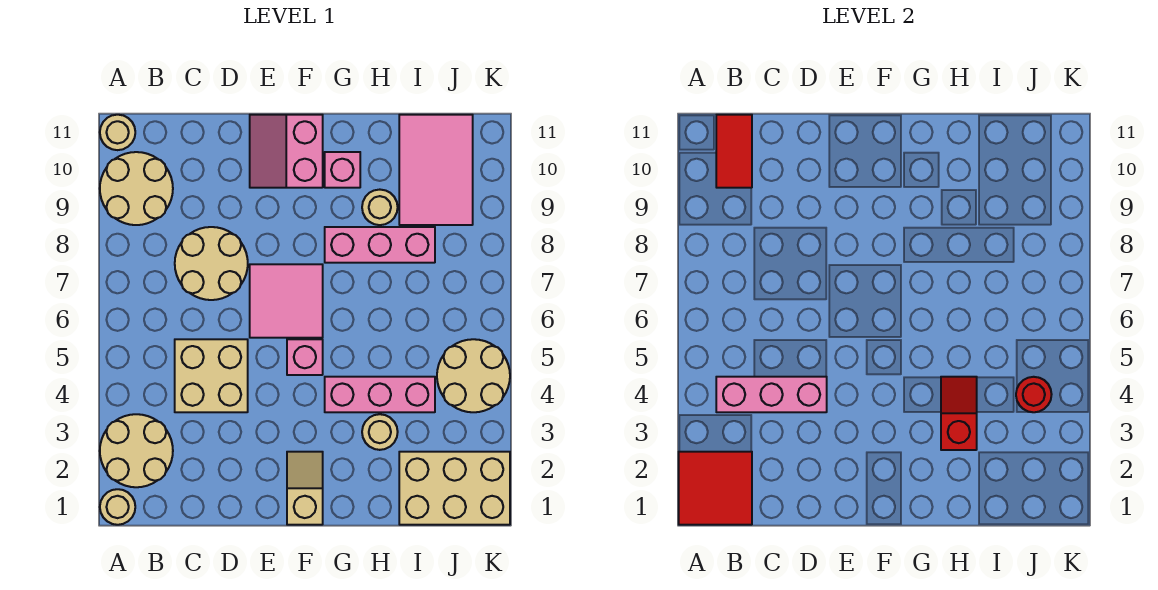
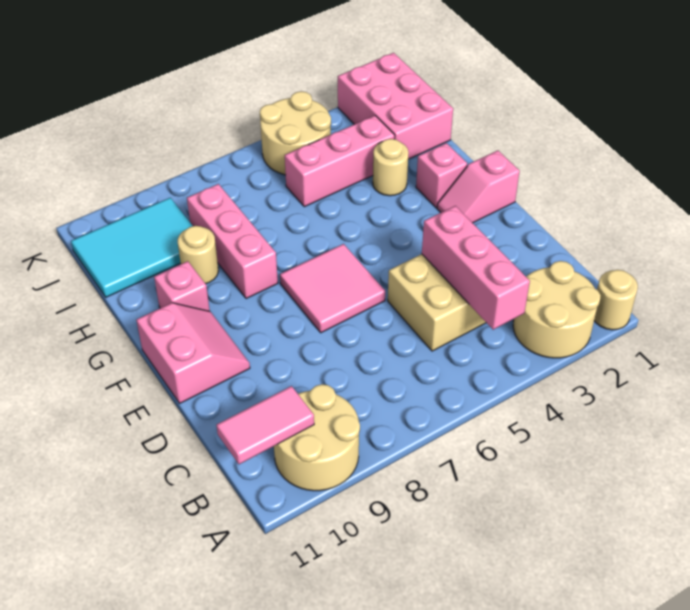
red tile A1:B2 level 2 -> none
tan round brick A11 level 1 -> none
red tile B10:B11 level 2 -> pink tile B10:B11 level 2
tan round brick C7:D8 level 1 -> none
pink slope E10:F11 level 1 top F -> pink slope E10:F11 level 1 top 11
tan slope F1:F2 level 1 top 1 -> pink slope F1:F2 level 1 top 1
pink brick F5 level 1 -> pink brick G2 level 1
pink brick G4:I4 level 1 -> pink brick I3:I5 level 1
red slope H3:H4 level 2 top 3 -> none
tan brick I1:K2 level 1 -> pink brick I1:K2 level 1
pink tile I9:J11 level 1 -> cyan tile I9:J11 level 1
red round brick J4 level 2 -> none

